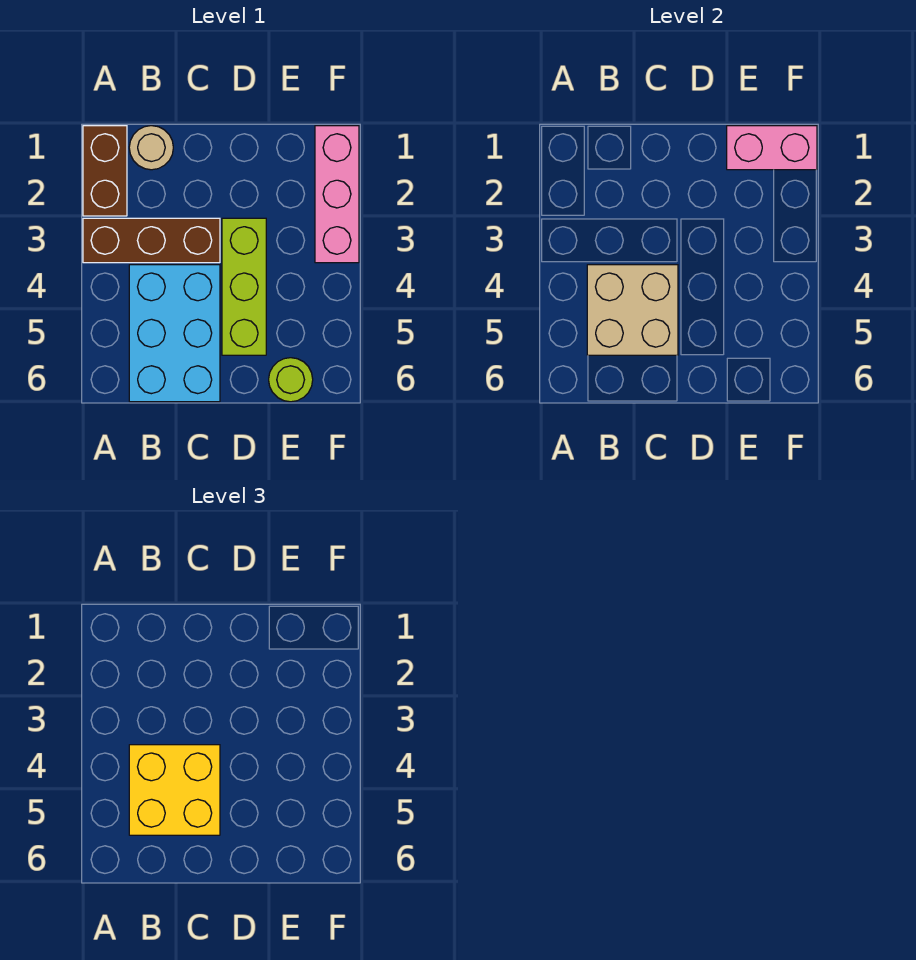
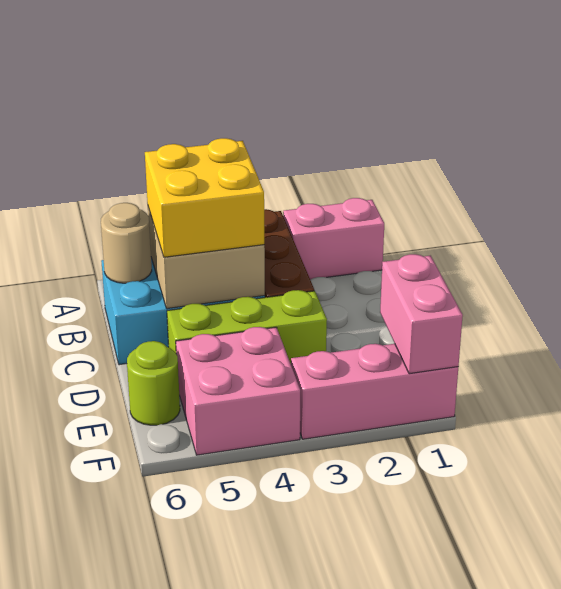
brown brick A1:A2 level 1 -> pink brick A1:A2 level 1
tan round brick B1 level 1 -> tan round brick B6 level 2
none -> pink brick E4:F5 level 1

